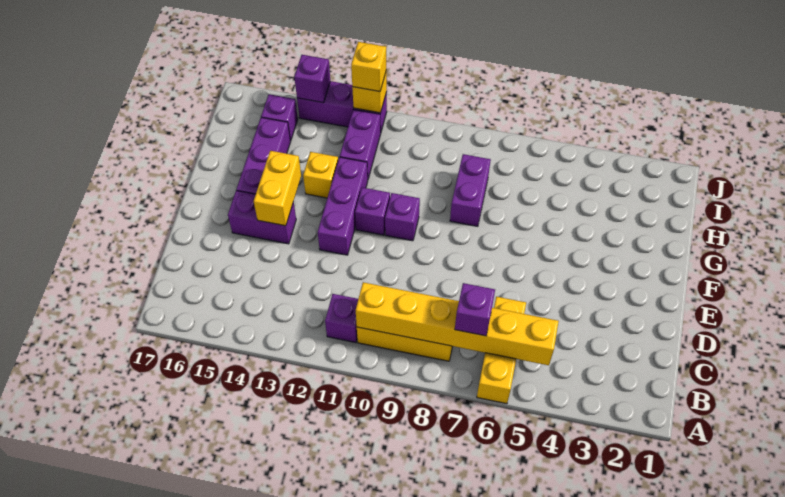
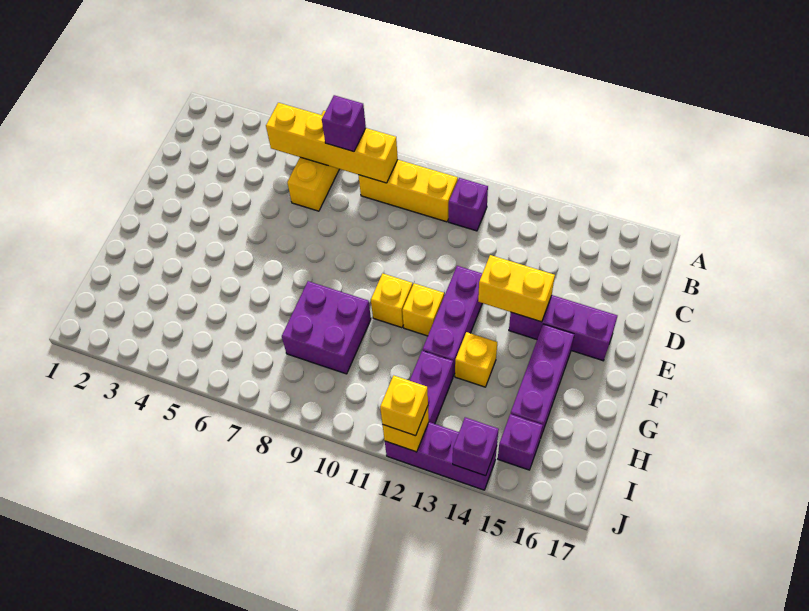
yellow brick B5:B10 level 2 -> yellow brick B5:B8 level 2
purple brick E14:E15 level 1 -> purple brick E14:E16 level 1
yellow brick E14:F14 level 2 -> yellow brick E13:E14 level 2
purple brick F10 level 1 -> yellow brick F10 level 1
purple brick F11 level 1 -> yellow brick F11 level 1
purple brick G8:H8 level 1 -> purple brick G8:H9 level 1

